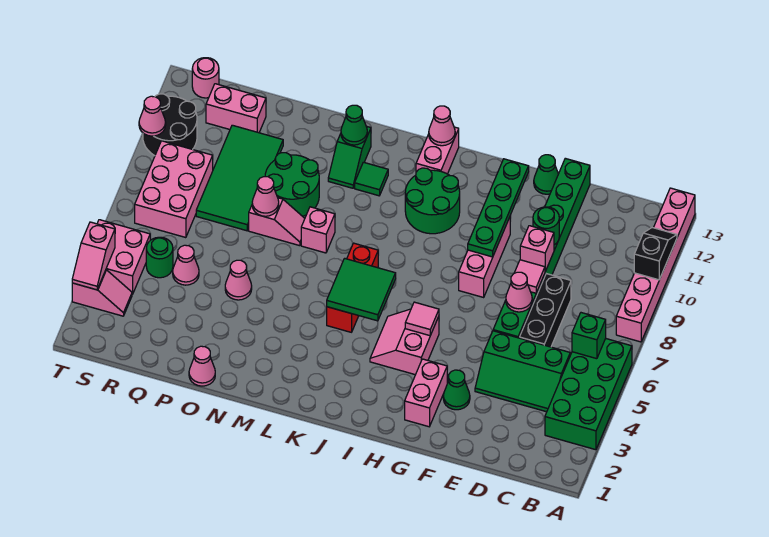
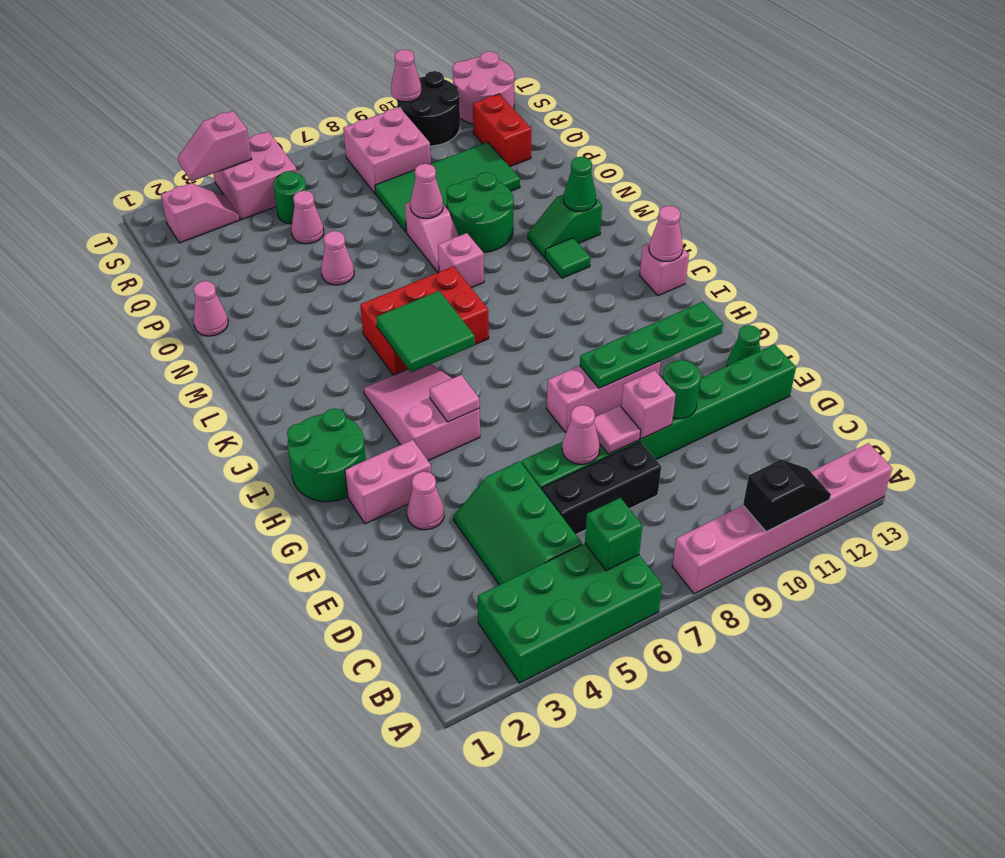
green cone F3 level 1 -> pink cone F3 level 1
pink slope H4:I5 level 1 top H -> pink slope H4:J5 level 1 top H
green round brick I10:J11 level 1 -> green round brick H1:I2 level 1
pink brick J12:J13 level 1 -> pink brick J13 level 1
red brick K5:K7 level 1 -> red brick K5:L7 level 1
pink brick Q12:R12 level 1 -> red brick Q12:R12 level 1
pink brick R7:S9 level 1 -> pink brick R8:S9 level 1
pink slope S3:T3 level 1 top T -> pink slope S2:S3 level 1 top 2
pink round brick S13 level 1 -> pink round brick S12:T13 level 1

